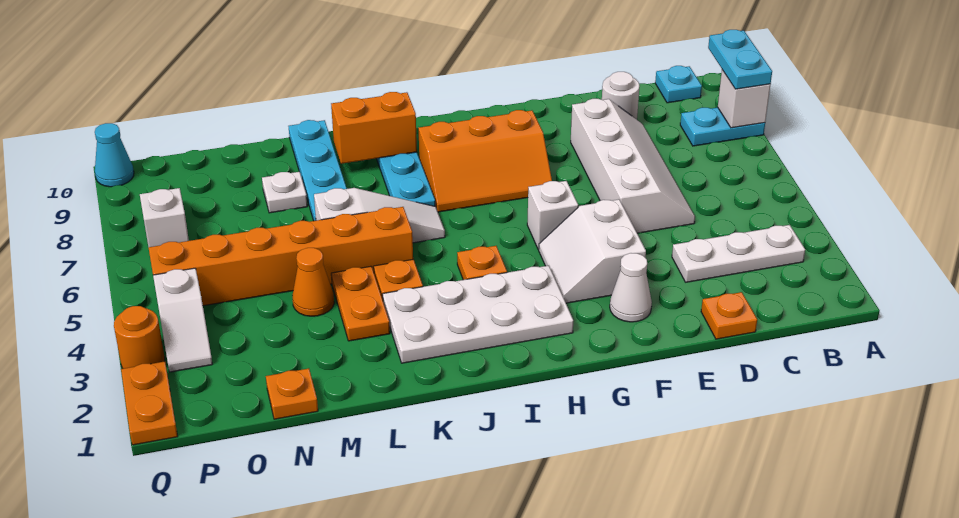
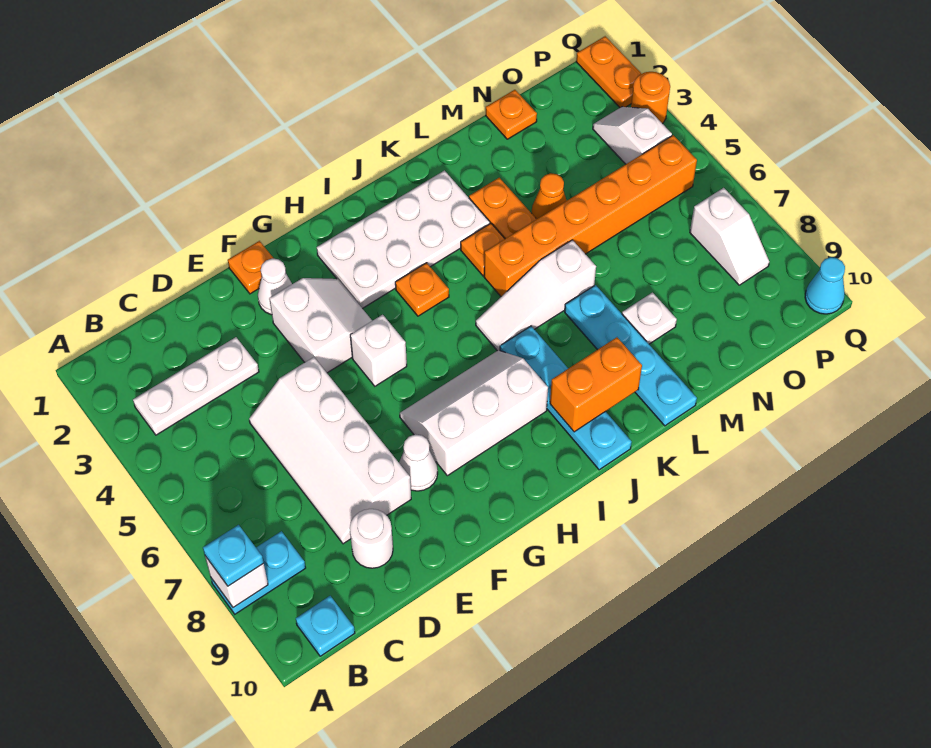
cyan plate A8:A9 level 3 -> cyan plate A8 level 3
orange plate D1 level 1 -> orange plate F1 level 1
none -> white cone F8 level 1
orange slope G7:I8 level 1 top 8 -> white slope G7:I8 level 1 top 8

